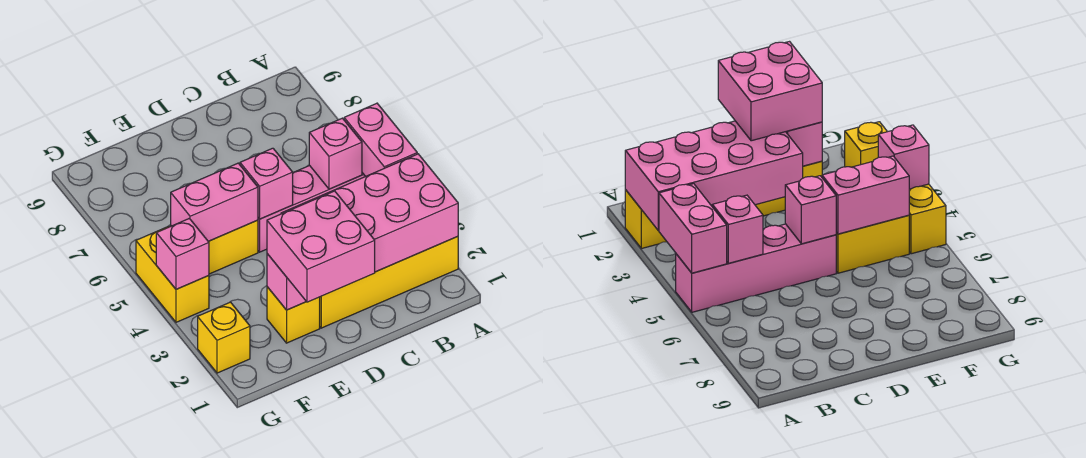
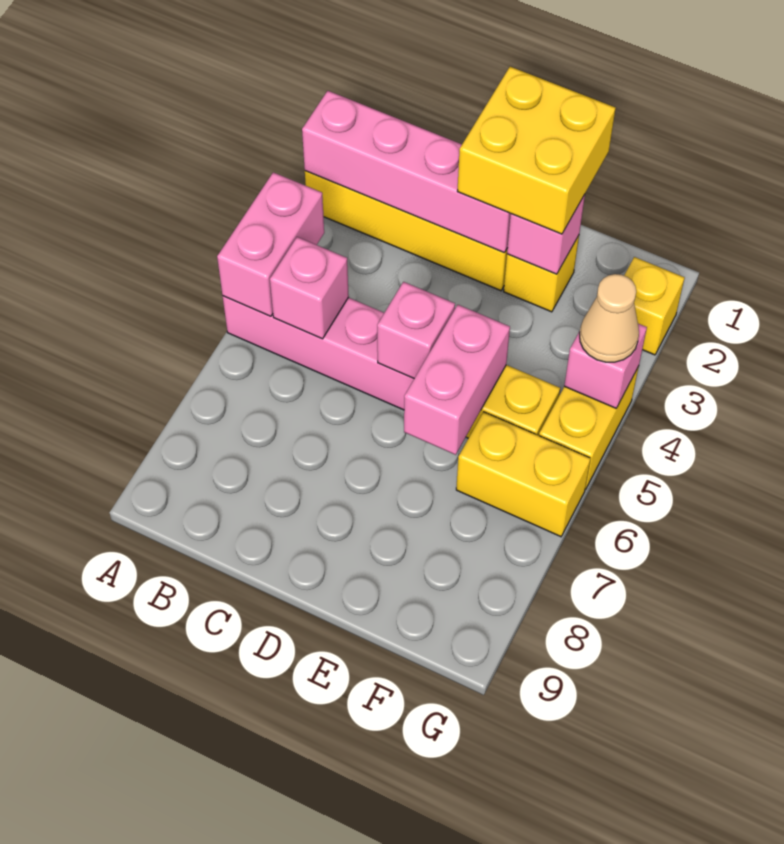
pink brick A2:D3 level 2 -> pink brick A2:D2 level 2
pink brick D1:E2 level 3 -> yellow brick D1:E2 level 3
pink brick E5:F5 level 2 -> pink brick E5:E6 level 2
none -> yellow brick F6:G6 level 1
none -> tan cone G4 level 3

